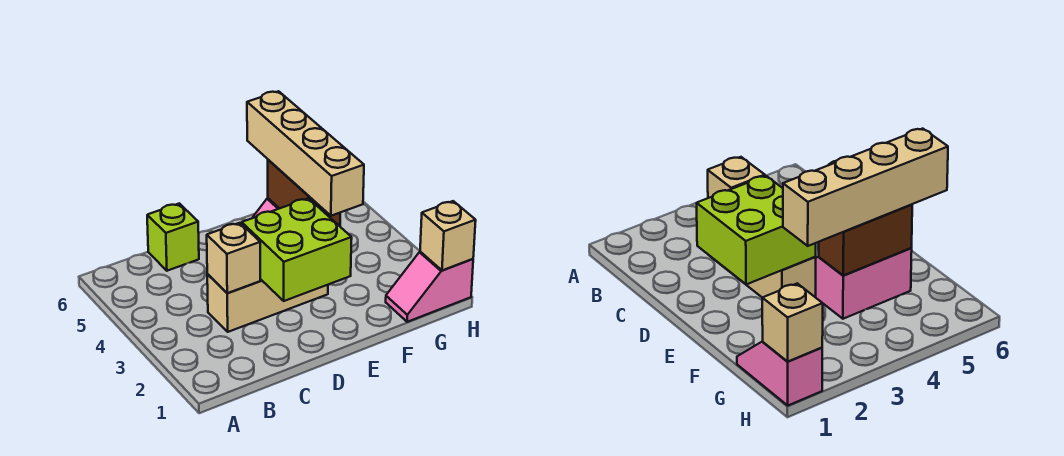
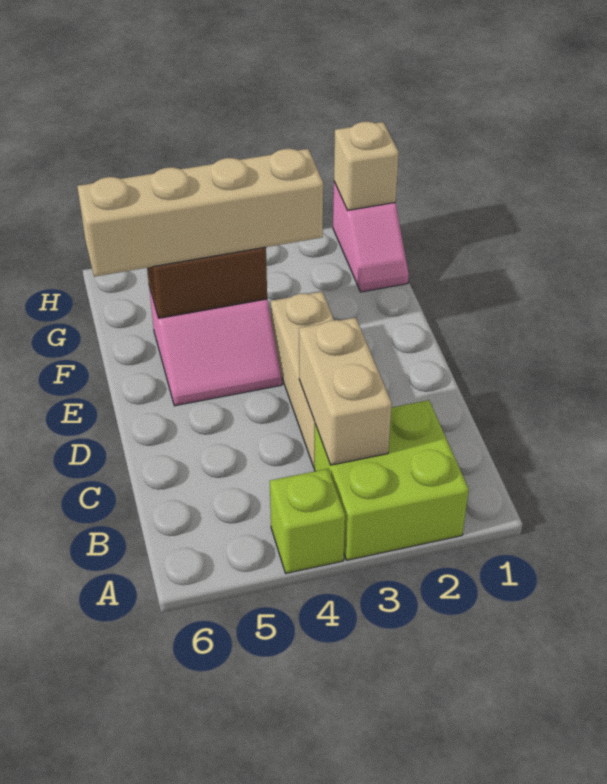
tan brick C3 level 2 -> tan brick B3:C3 level 2
lime brick C6 level 1 -> lime brick A4 level 1
lime brick D2:E3 level 2 -> lime brick A2:B3 level 1

